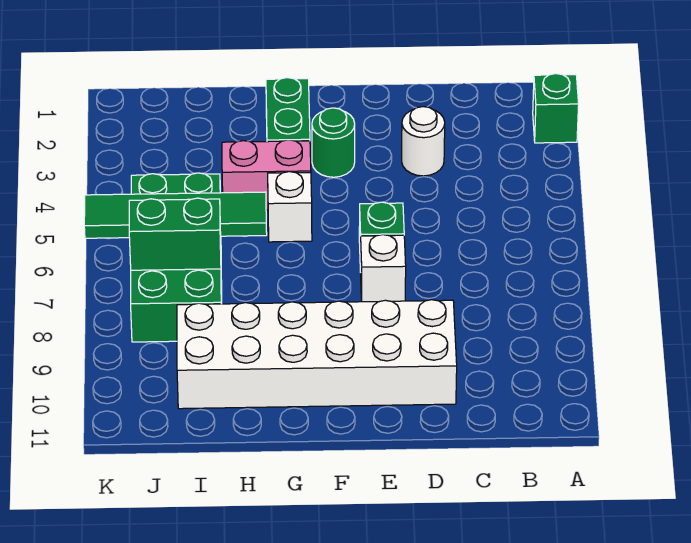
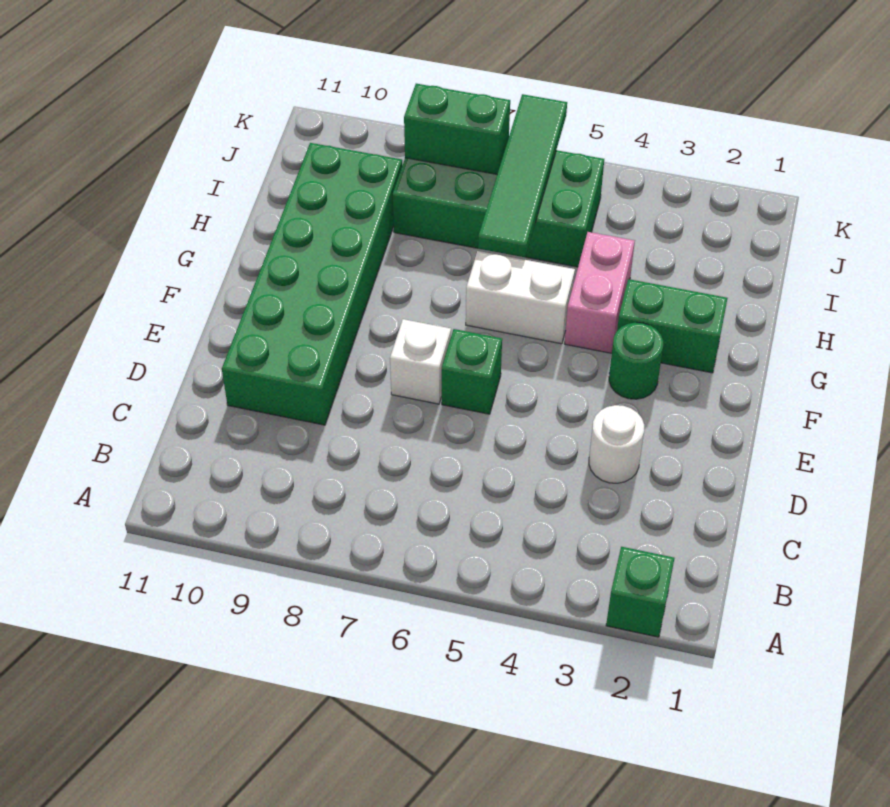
white brick D9:I10 level 1 -> green brick D9:I10 level 1
white brick G5 level 1 -> white brick G5:G6 level 1
green brick I7:J7 level 2 -> green brick J7:J8 level 2

